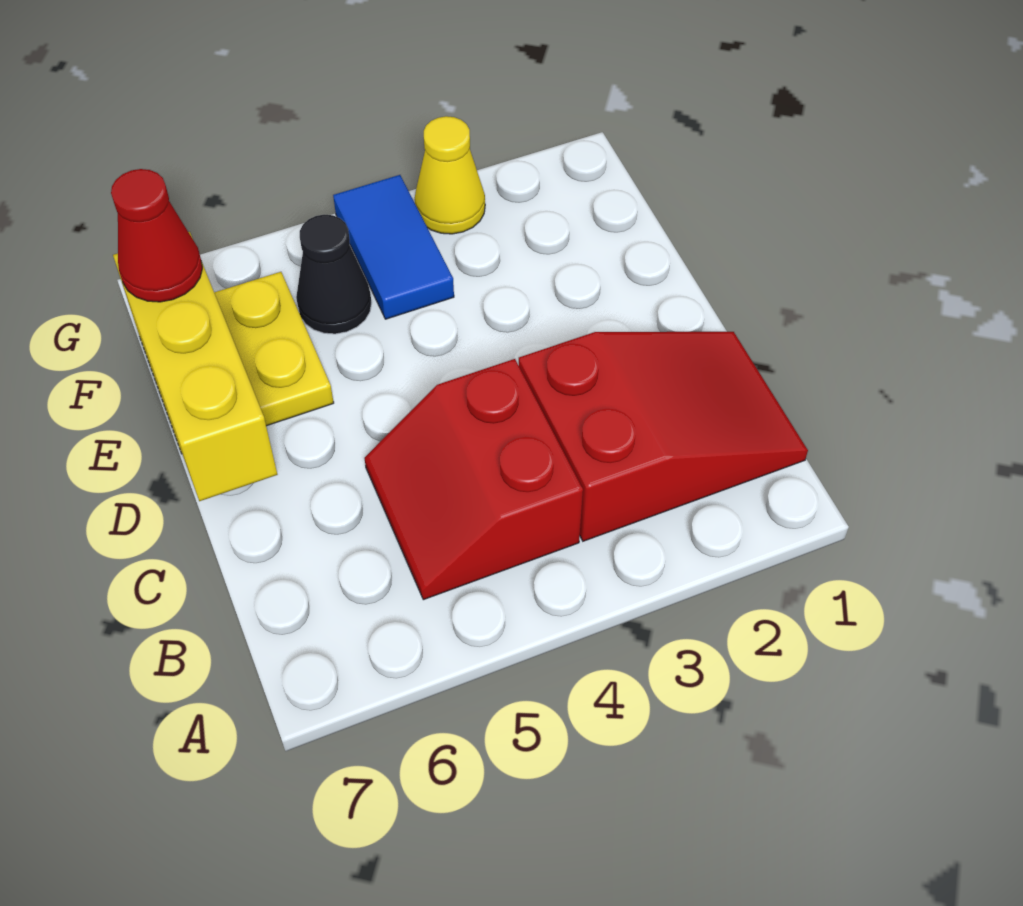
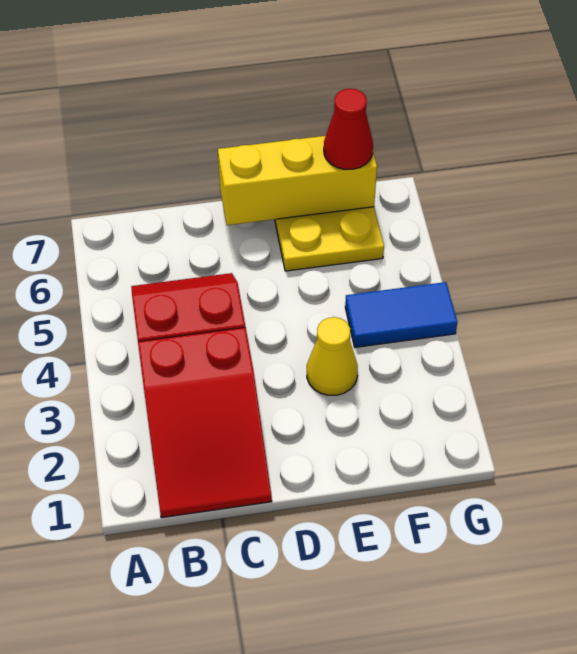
black cone F5 level 1 -> none
yellow cone G3 level 1 -> yellow cone E3 level 1

